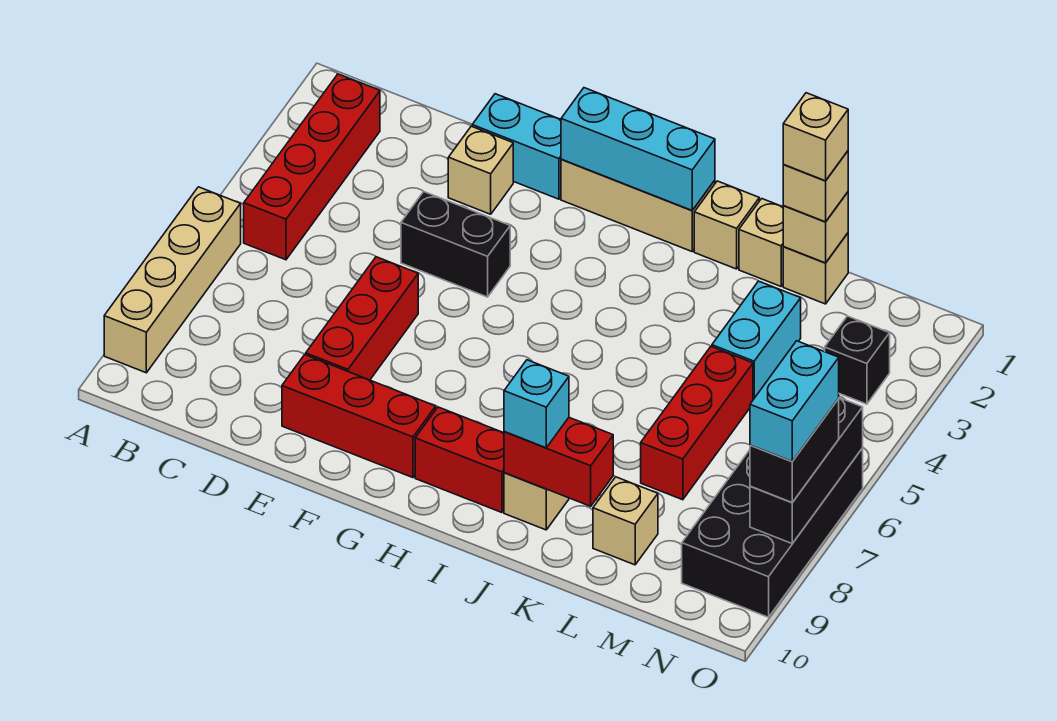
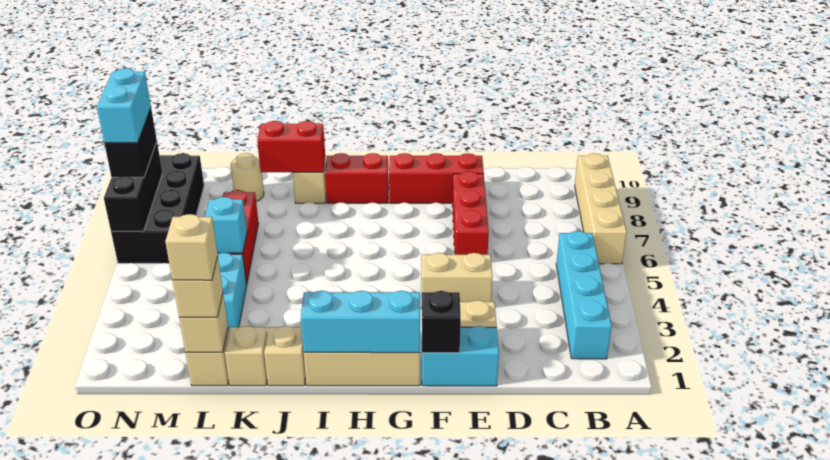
red brick B2:B5 level 1 -> cyan brick B2:B5 level 1
black brick E4:F4 level 1 -> tan brick E4:F4 level 1
cyan brick J9 level 3 -> cyan brick L5 level 2
tan brick L9 level 1 -> tan round brick L9 level 1
black brick N3 level 1 -> black brick F1 level 2

